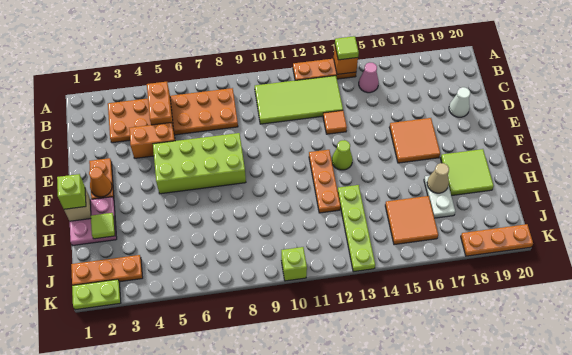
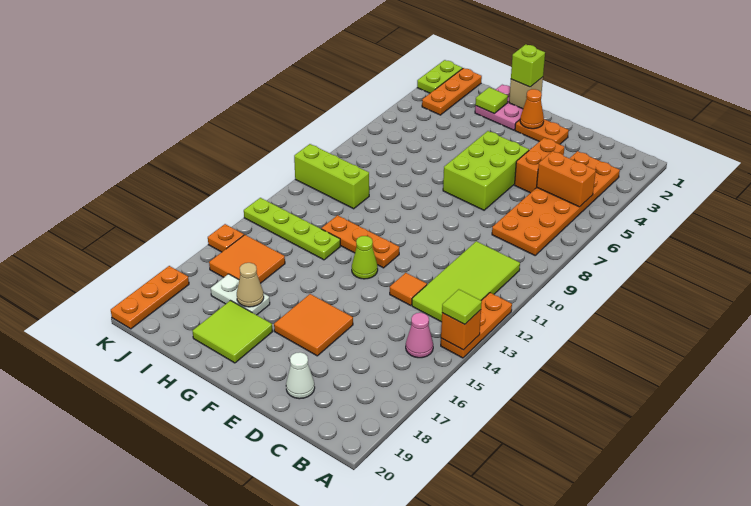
lime brick E5:F8 level 1 -> lime brick E5:F7 level 1
lime brick K10 level 1 -> lime brick I10:K10 level 1
none -> orange plate K15 level 1

